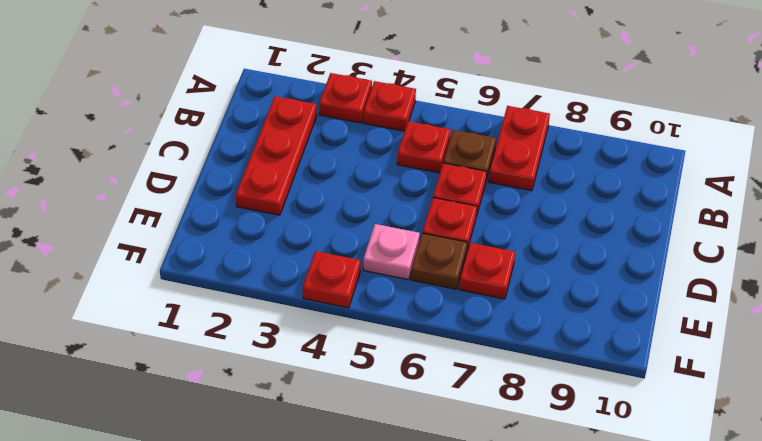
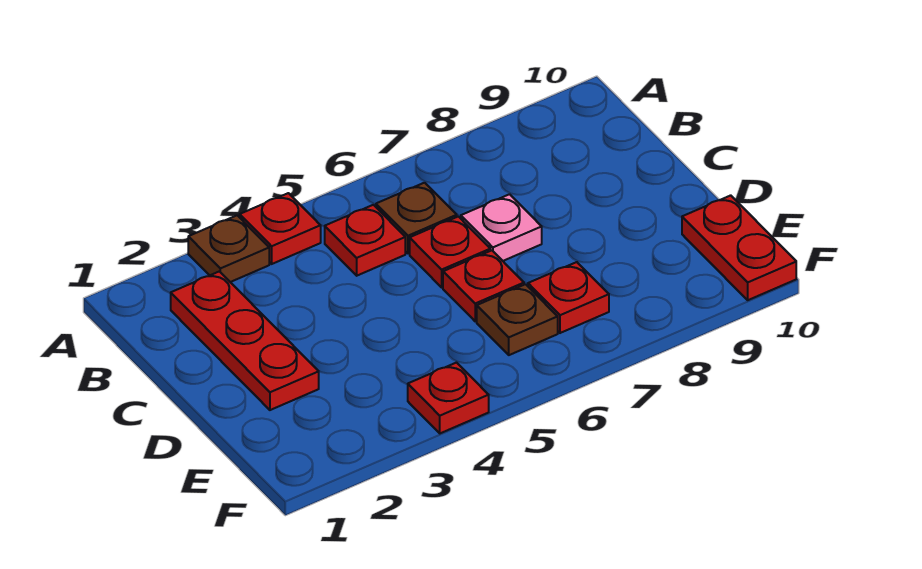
red plate A3 level 1 -> brown plate A3 level 1
red plate A7:B7 level 1 -> red plate E10:F10 level 1
pink plate E5 level 1 -> pink plate C7 level 1

